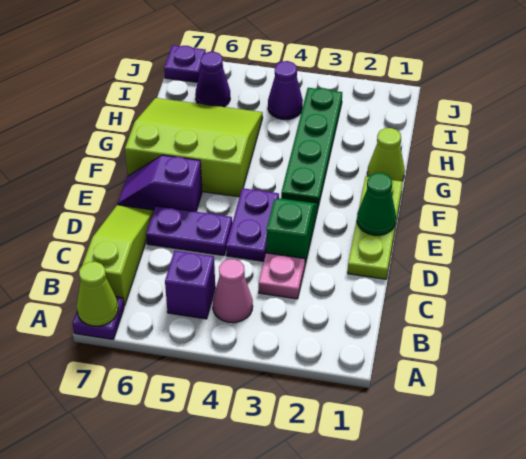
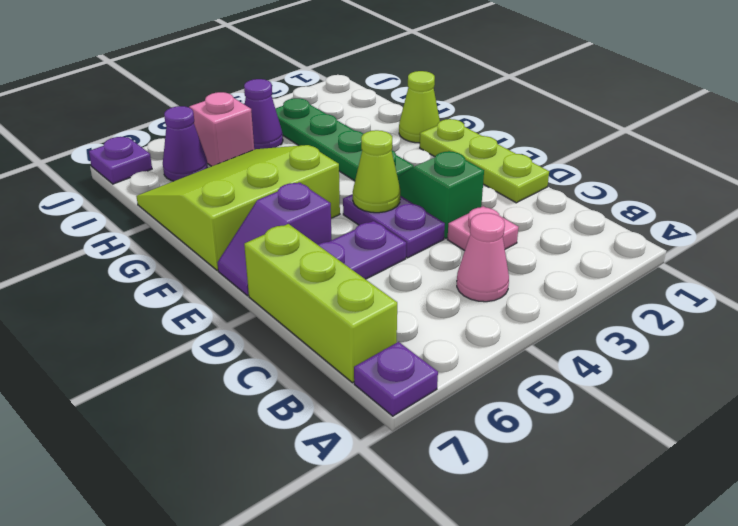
lime cone A7 level 2 -> lime cone E4 level 2
purple brick B5 level 1 -> none
lime slope B7:D7 level 1 top B -> lime brick B7:D7 level 1
green cone E1 level 2 -> none
none -> pink brick I5 level 1

